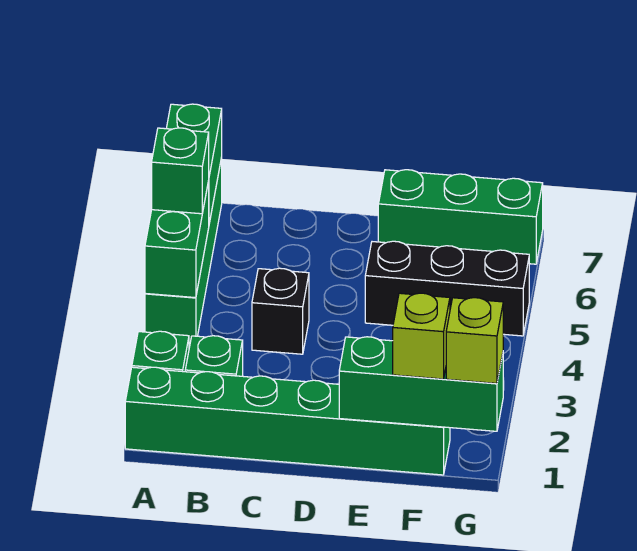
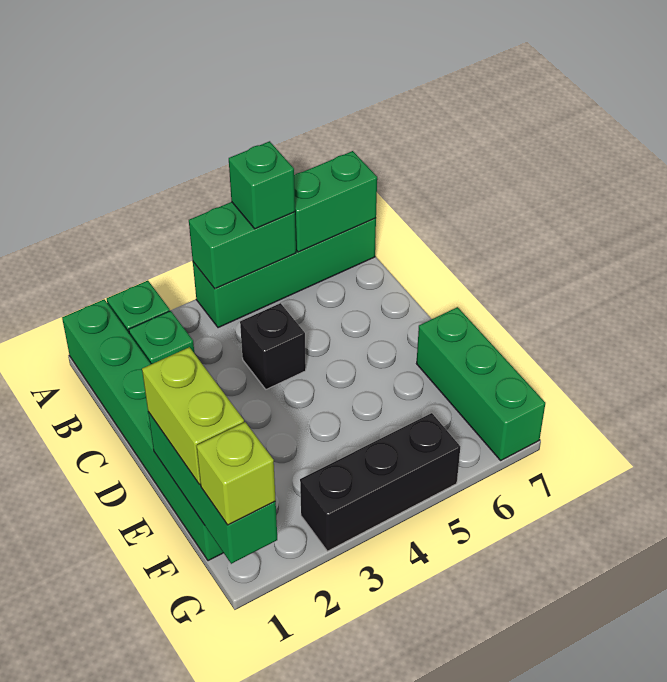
black brick E5:G5 level 1 -> black brick G3:G5 level 1
lime brick F1 level 3 -> lime brick E1:F1 level 3

